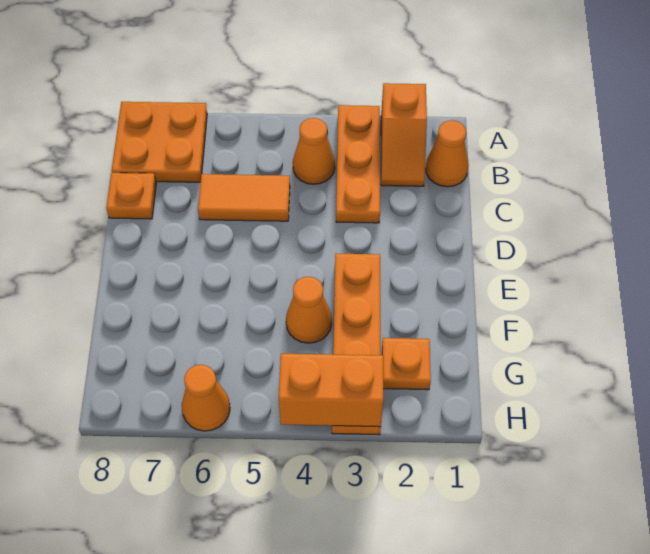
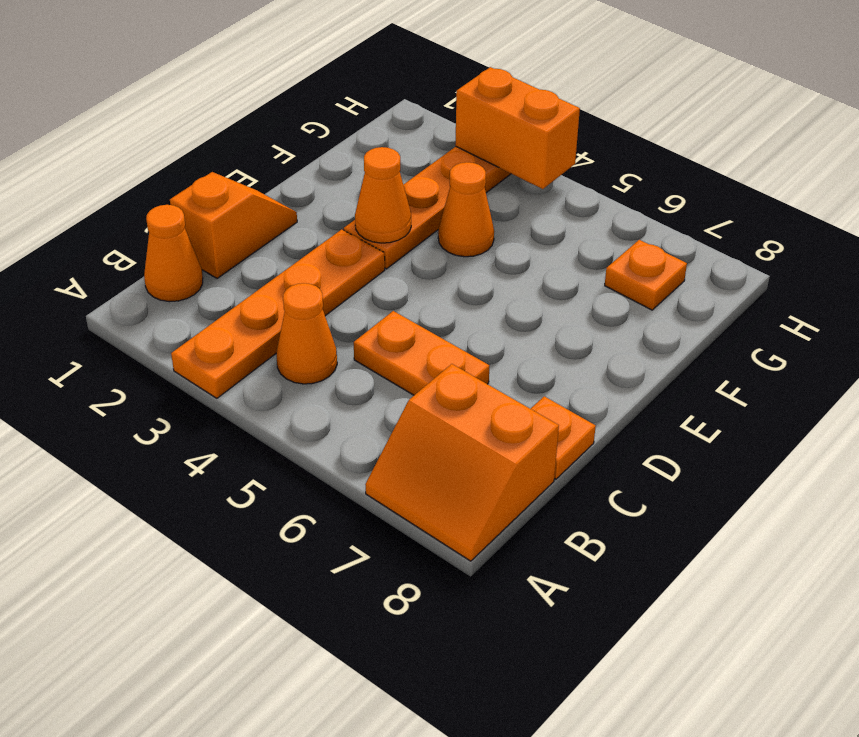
orange slope A2:B2 level 1 top A -> orange slope C1:D1 level 1 top C
orange plate A3:C3 level 1 -> orange plate A3:D3 level 1
orange plate A7:B8 level 1 -> orange slope A7:B8 level 1 top B
orange tile C5:C6 level 1 -> orange plate C5:C6 level 1
orange plate G2 level 1 -> orange plate G7 level 1
orange cone H6 level 1 -> orange cone E3 level 2

